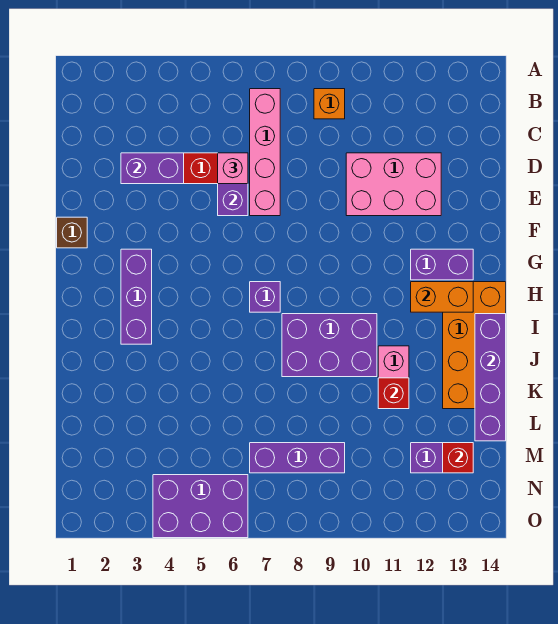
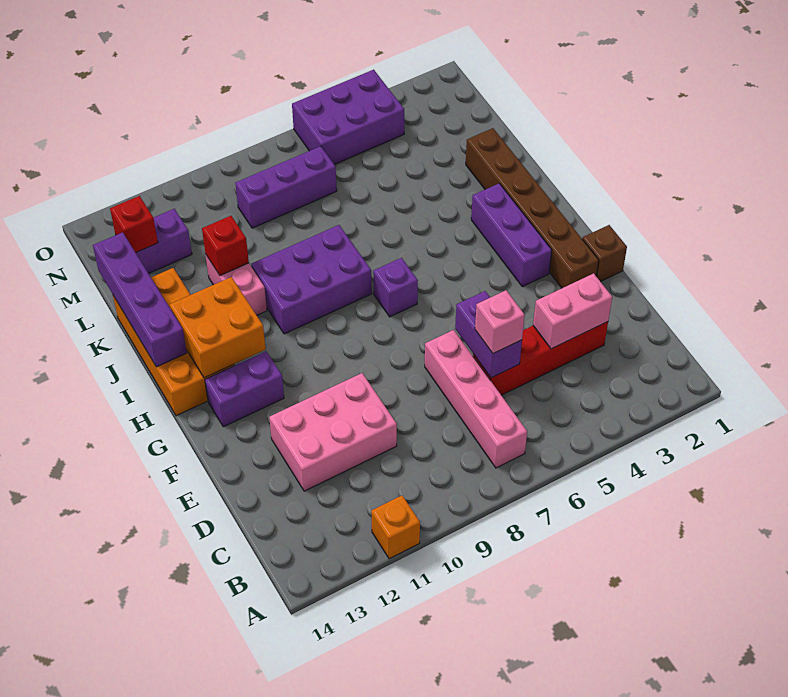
orange brick B9 level 1 -> orange brick A11 level 1
purple brick D3:D4 level 2 -> pink brick D3:D4 level 2
none -> brown brick F2:K2 level 1
orange brick H12:H13 level 2 -> orange brick H12:I13 level 2

